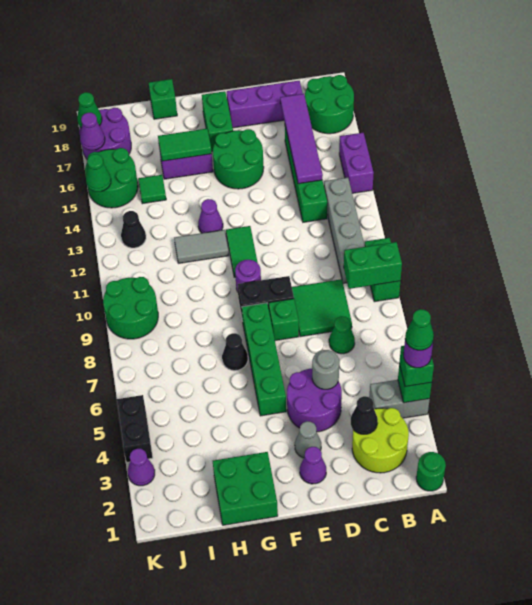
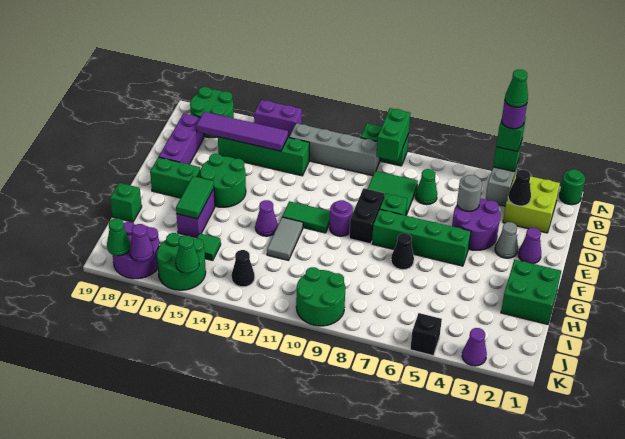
lime round brick B2:C3 level 1 -> lime brick B2:C3 level 1
black brick K4:K5 level 1 -> black brick K5 level 1

